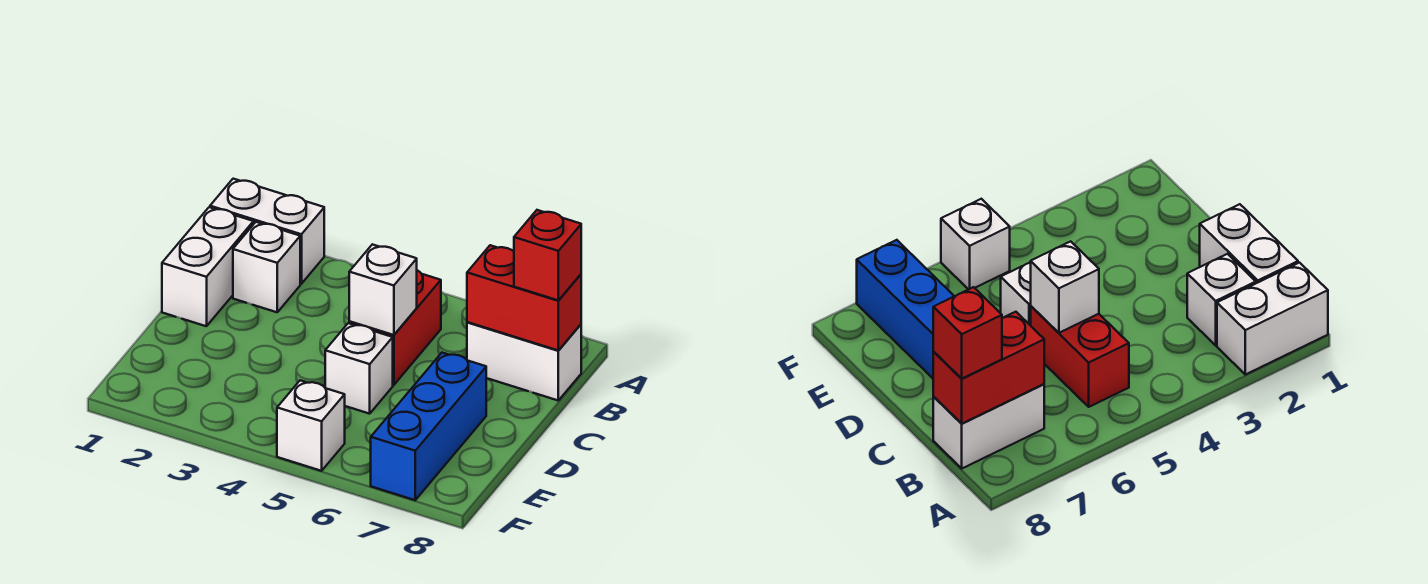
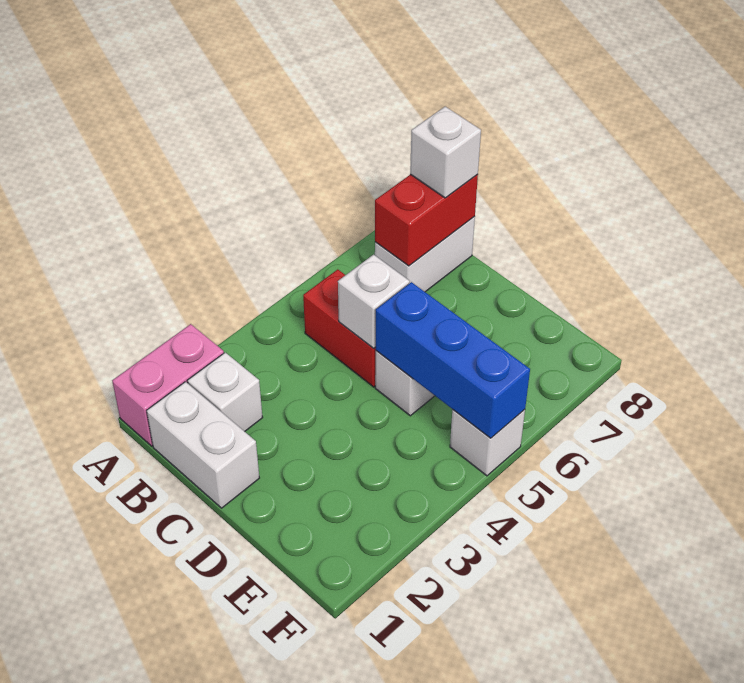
white brick A1:A2 level 1 -> pink brick A1:A2 level 1
red brick B8 level 3 -> white brick B8 level 3
blue brick D7:F7 level 1 -> blue brick D5:F5 level 2

